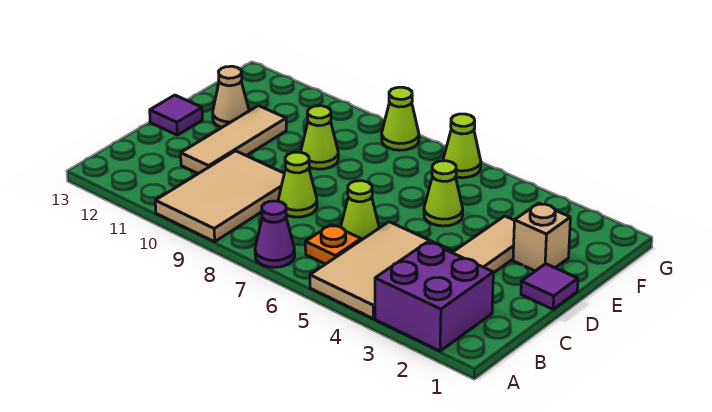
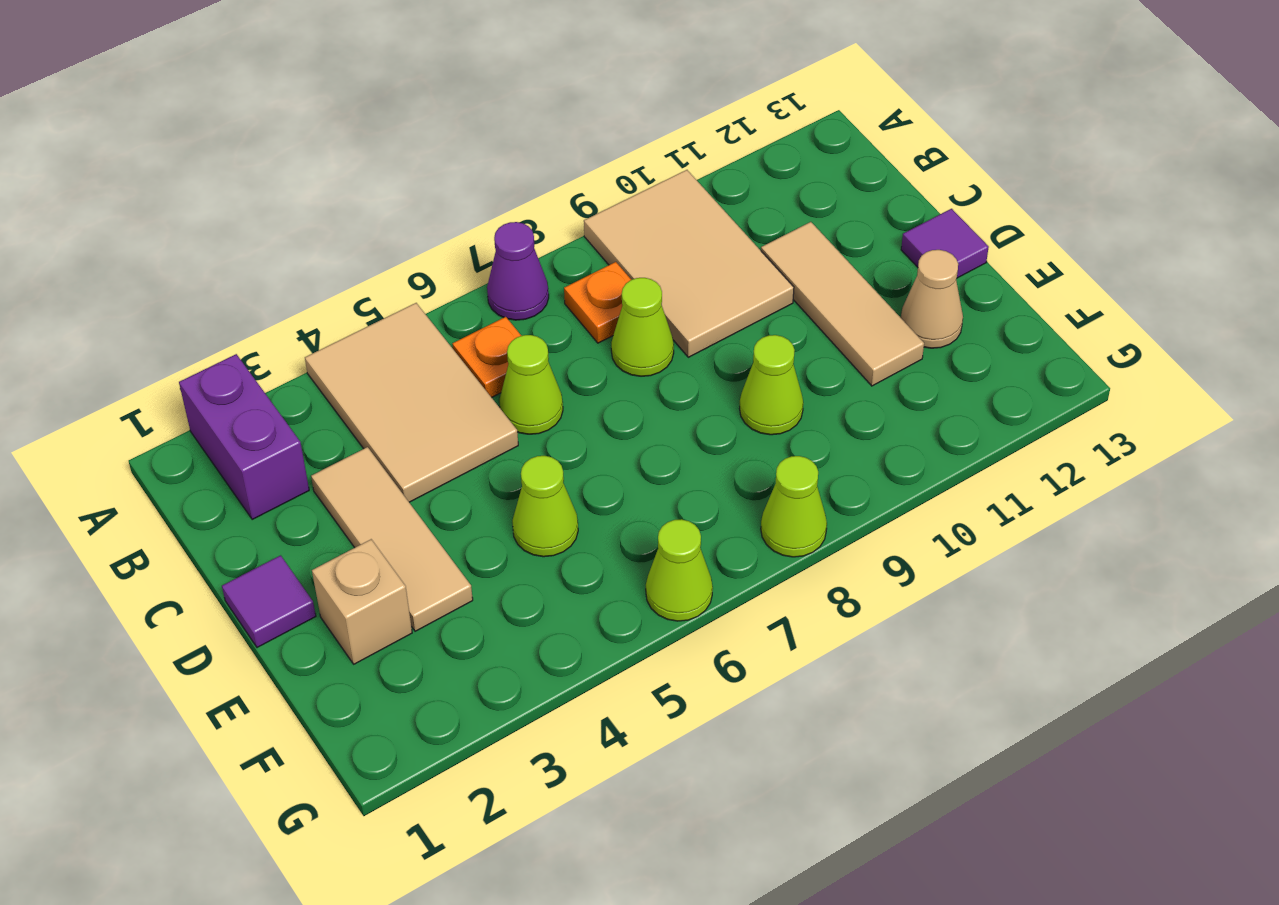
purple brick A2:B3 level 1 -> purple brick A2:B2 level 1
none -> orange plate B8 level 1

